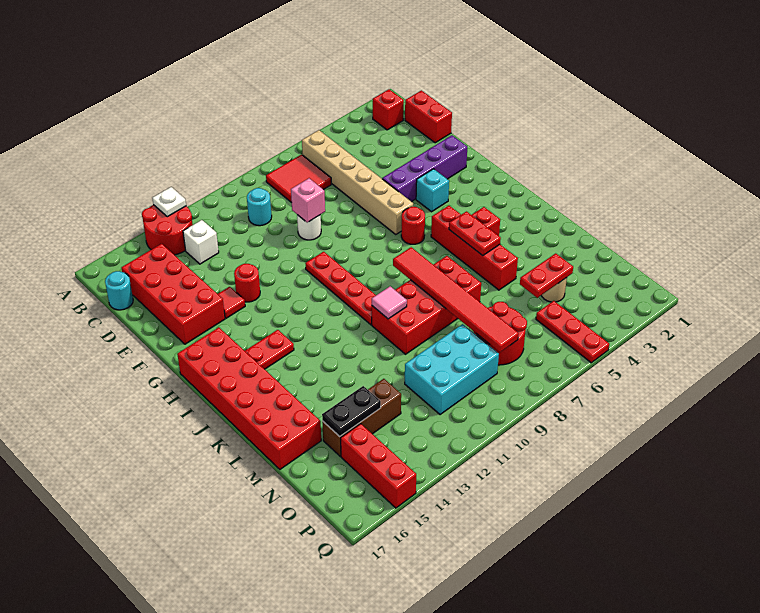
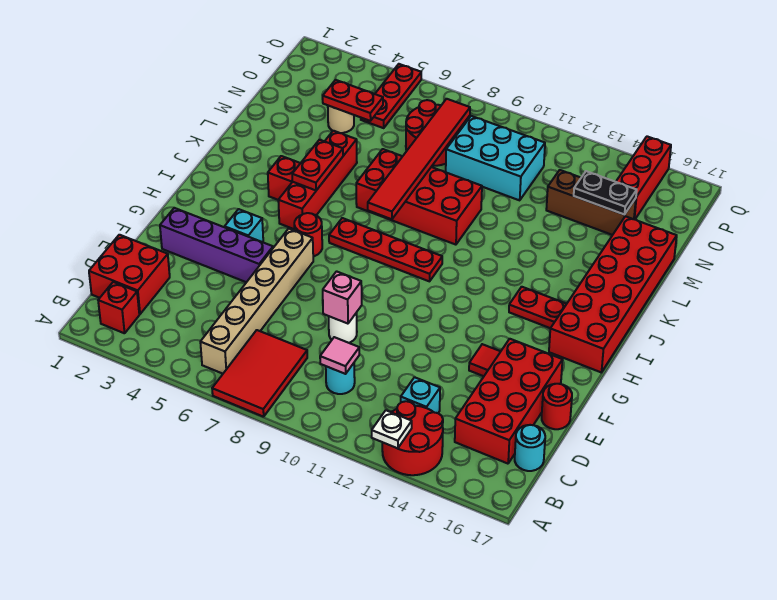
red tile B7:C8 level 1 -> red tile A7:C8 level 1
red brick C1:D1 level 1 -> red brick C1:D2 level 1
white brick C13 level 1 -> cyan brick C13 level 1
red round brick F13 level 1 -> red round brick E17 level 1
red plate G10:J10 level 1 -> red plate I7:I10 level 1
pink tile K10 level 2 -> pink tile C10 level 2

